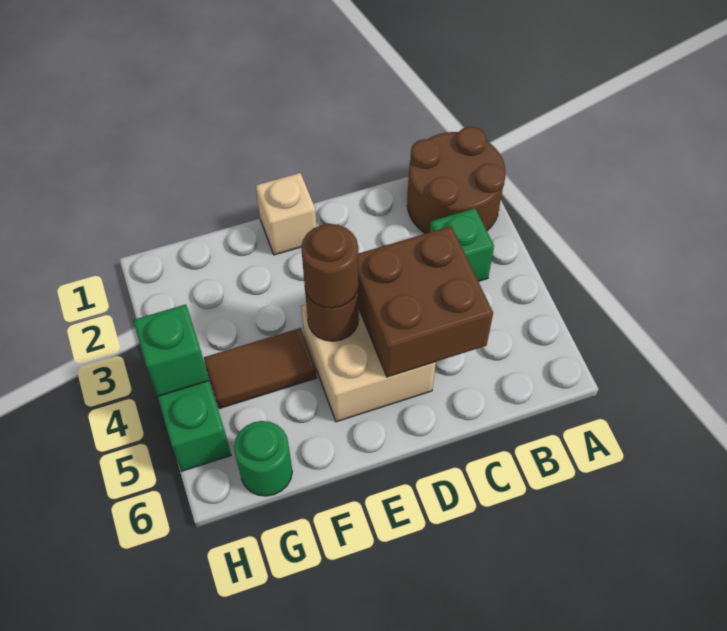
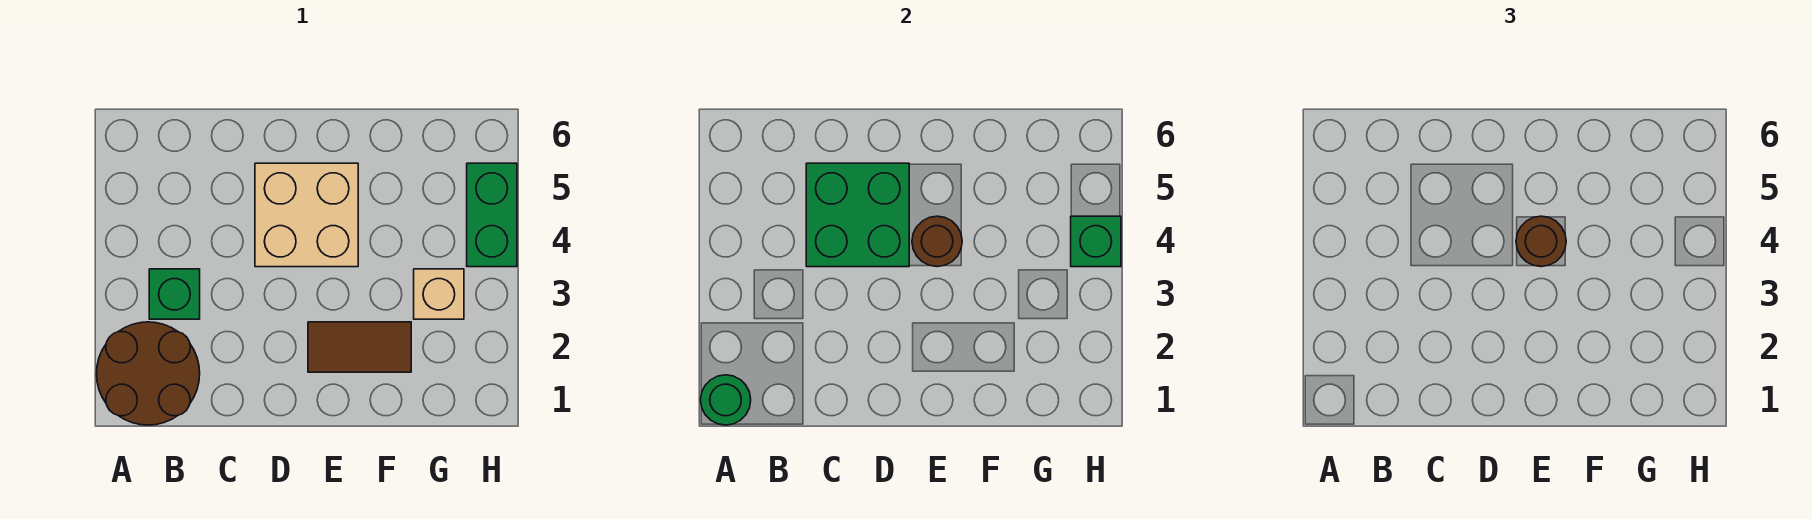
brown brick C4:D5 level 2 -> green brick C4:D5 level 2
tan brick E1 level 1 -> tan brick G3 level 1
brown tile F4:G4 level 1 -> brown tile E2:F2 level 1
green round brick G6 level 1 -> green round brick A1 level 2

